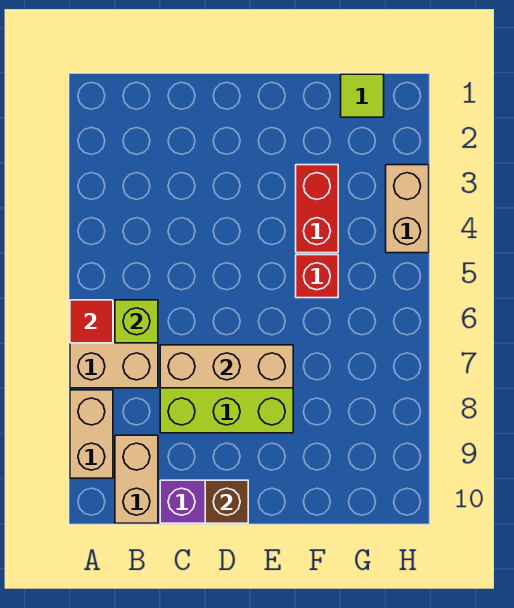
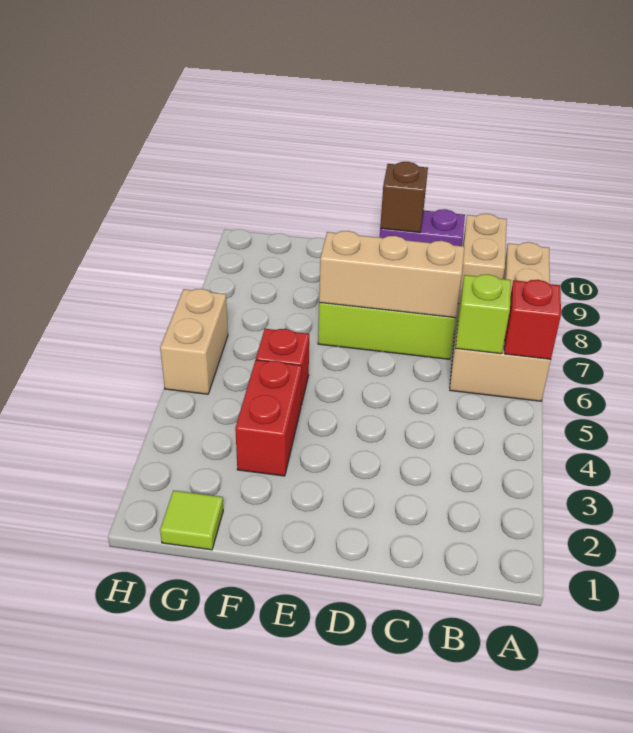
red tile A6 level 2 -> red brick A6 level 2
tan brick H3:H4 level 1 -> tan brick H5:H6 level 1

